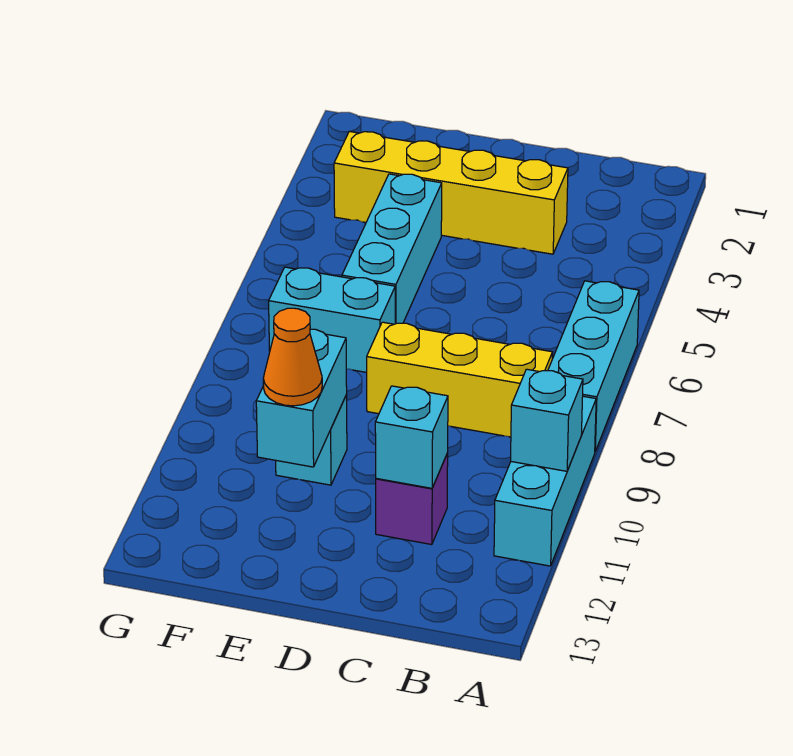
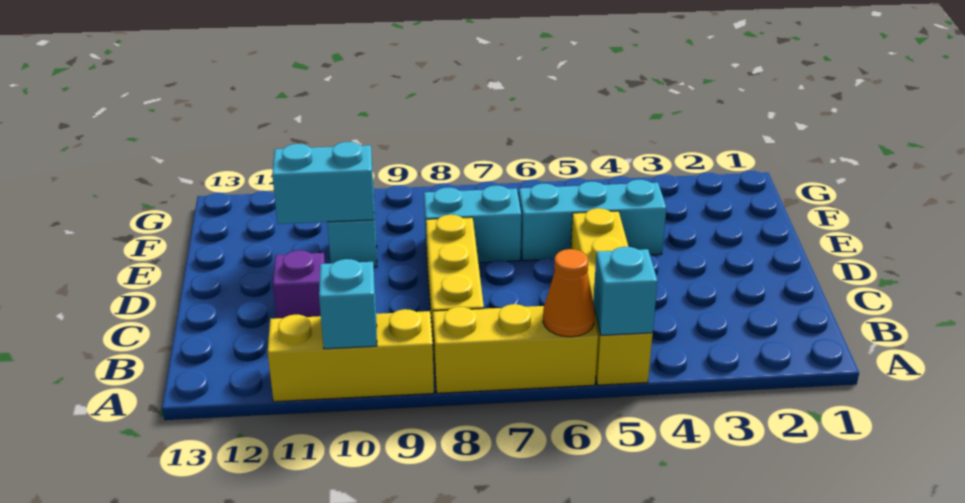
cyan brick A6:A8 level 1 -> yellow brick A6:A8 level 1
cyan brick A9:A11 level 1 -> yellow brick A9:A11 level 1
yellow brick C3:F3 level 1 -> yellow brick A5:D5 level 1
cyan brick C11 level 2 -> cyan brick A5 level 2
cyan brick E7:F7 level 1 -> cyan brick E7:E8 level 1
orange cone E11 level 3 -> orange cone A6 level 2

